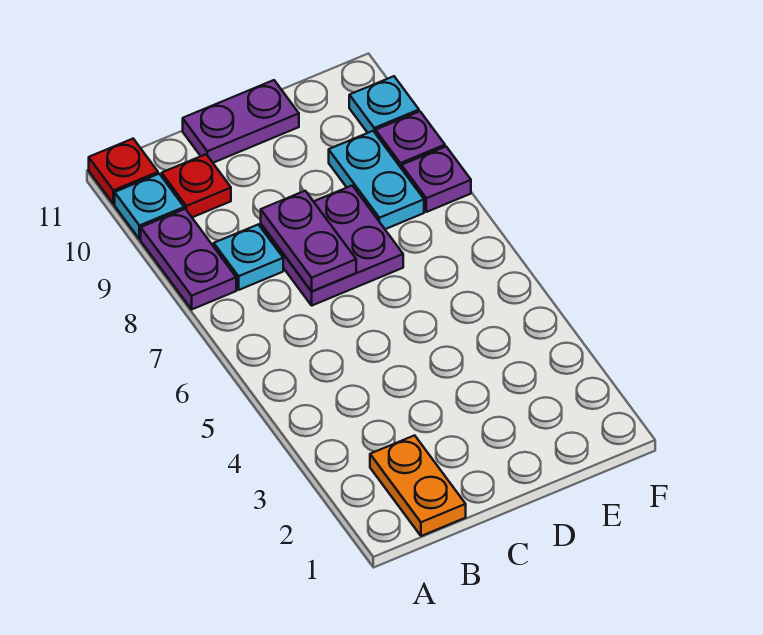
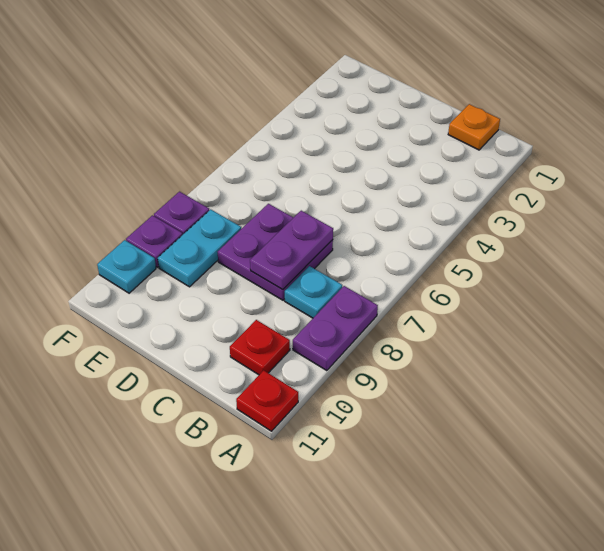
cyan plate A10 level 1 -> none
orange plate B1:B2 level 1 -> orange plate B1 level 1
purple plate C11:D11 level 1 -> none

